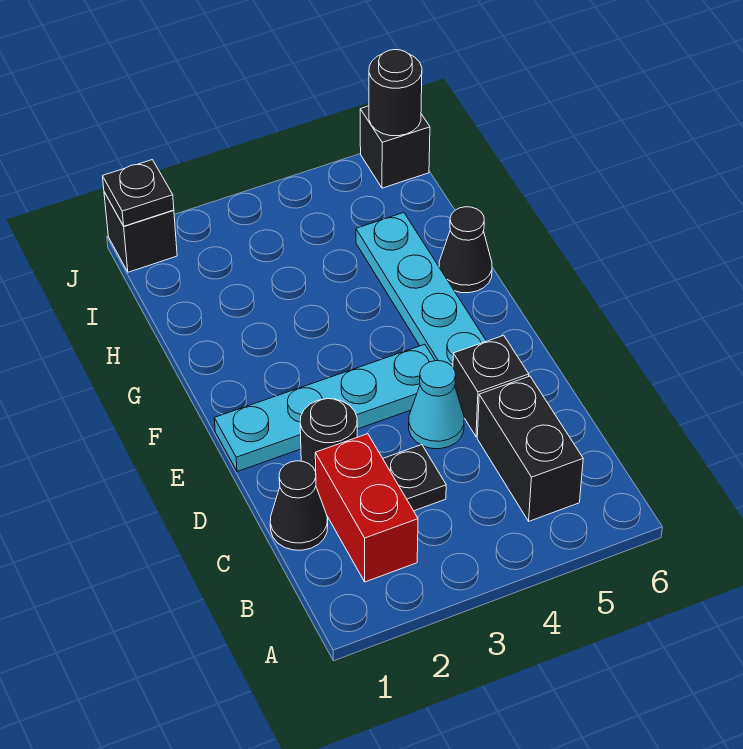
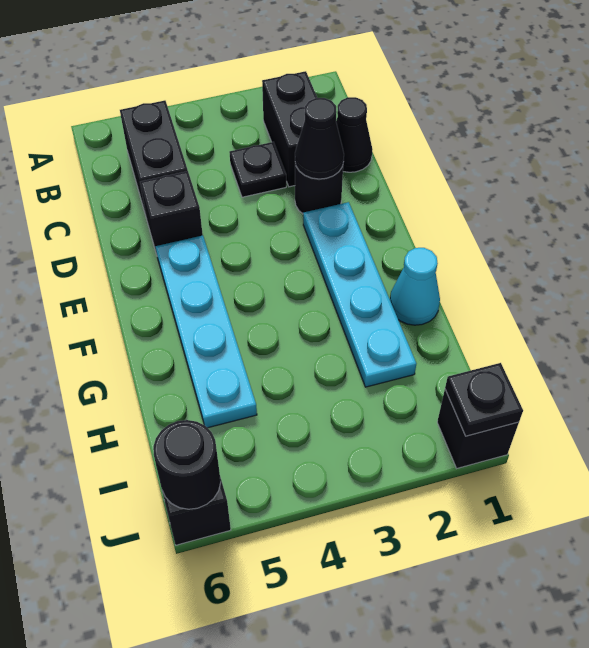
red brick B2:C2 level 1 -> black brick B2:C2 level 1
cyan cone D4 level 1 -> cyan cone G1 level 1
cyan plate E1:E4 level 1 -> cyan plate E2:H2 level 1
black cone G6 level 1 -> black cone D2 level 2

